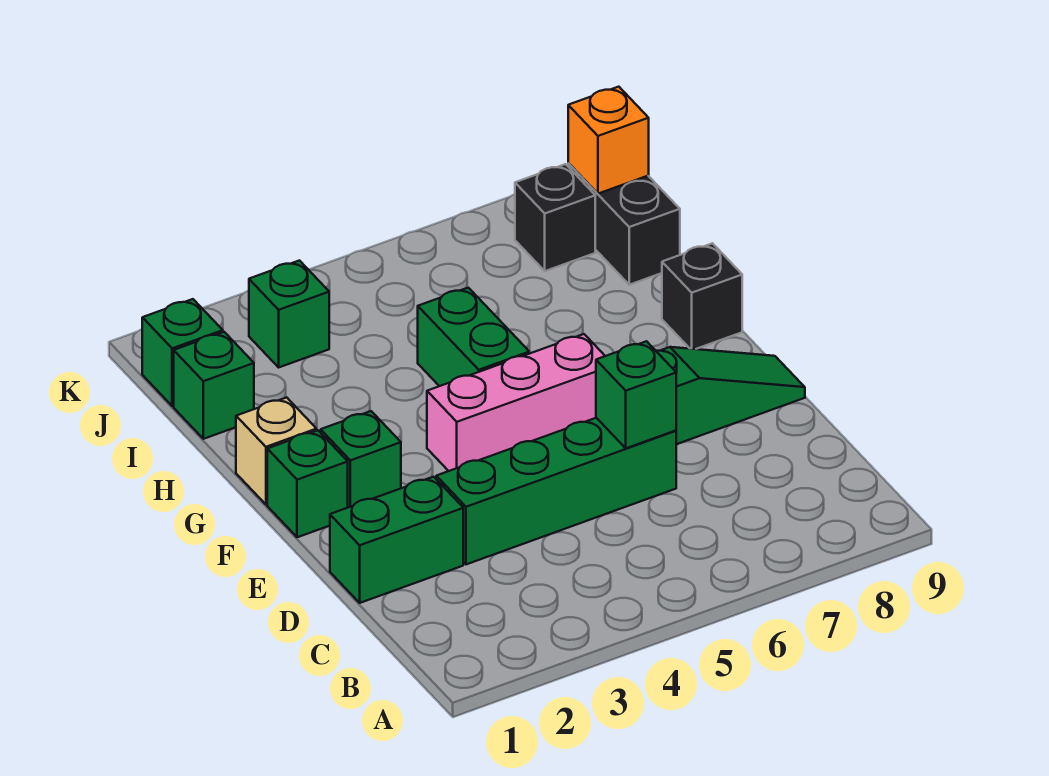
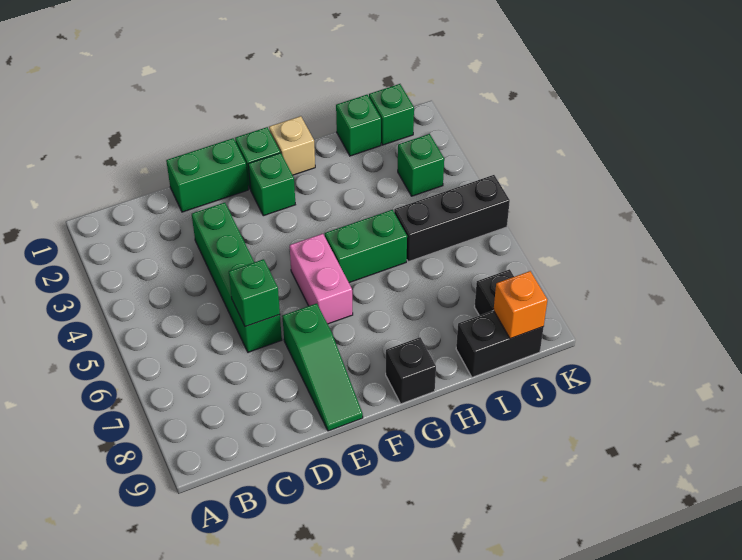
green brick D1:D2 level 1 -> green brick D1:E1 level 1
pink brick F4:F6 level 1 -> pink brick F5:F6 level 1
none -> black brick I5:K5 level 1

